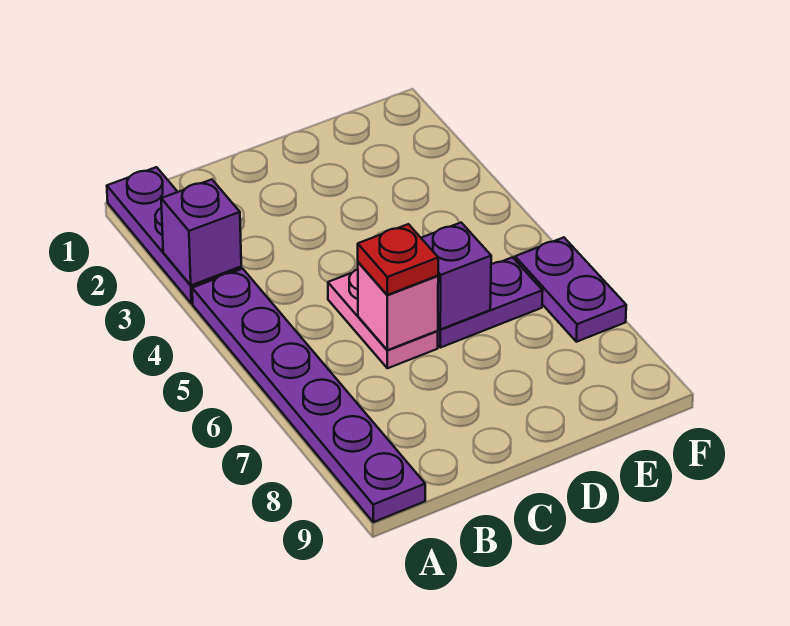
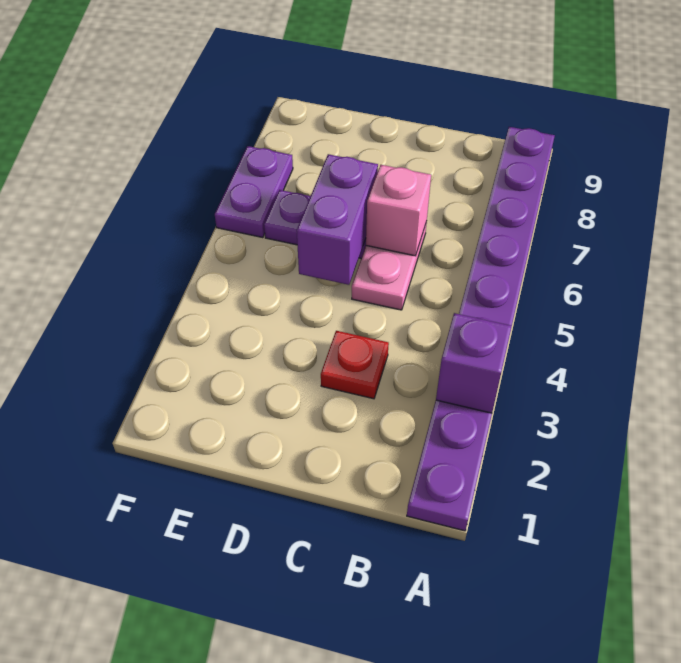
red plate C6 level 3 -> red plate C3 level 1
purple brick D6 level 2 -> purple brick D5:D6 level 2

